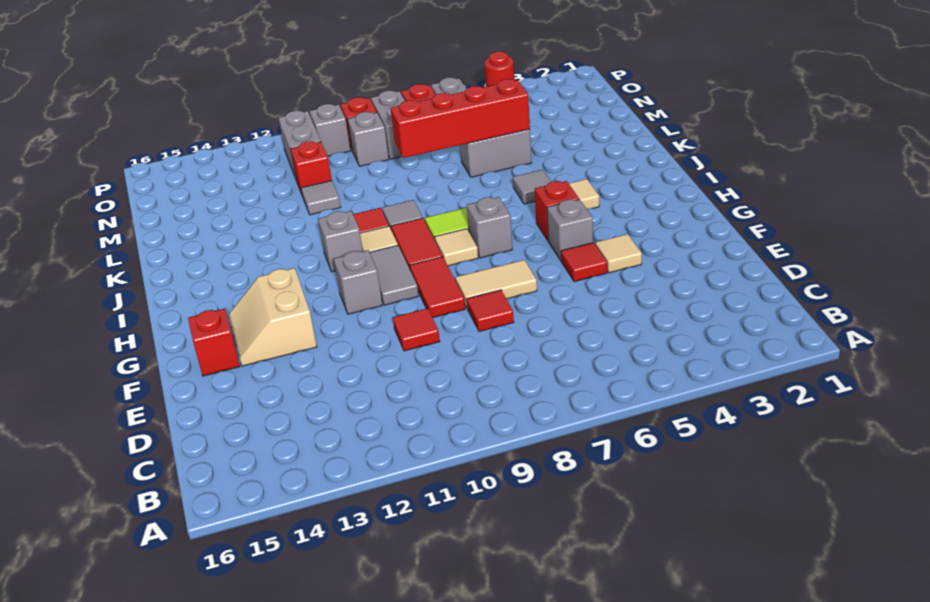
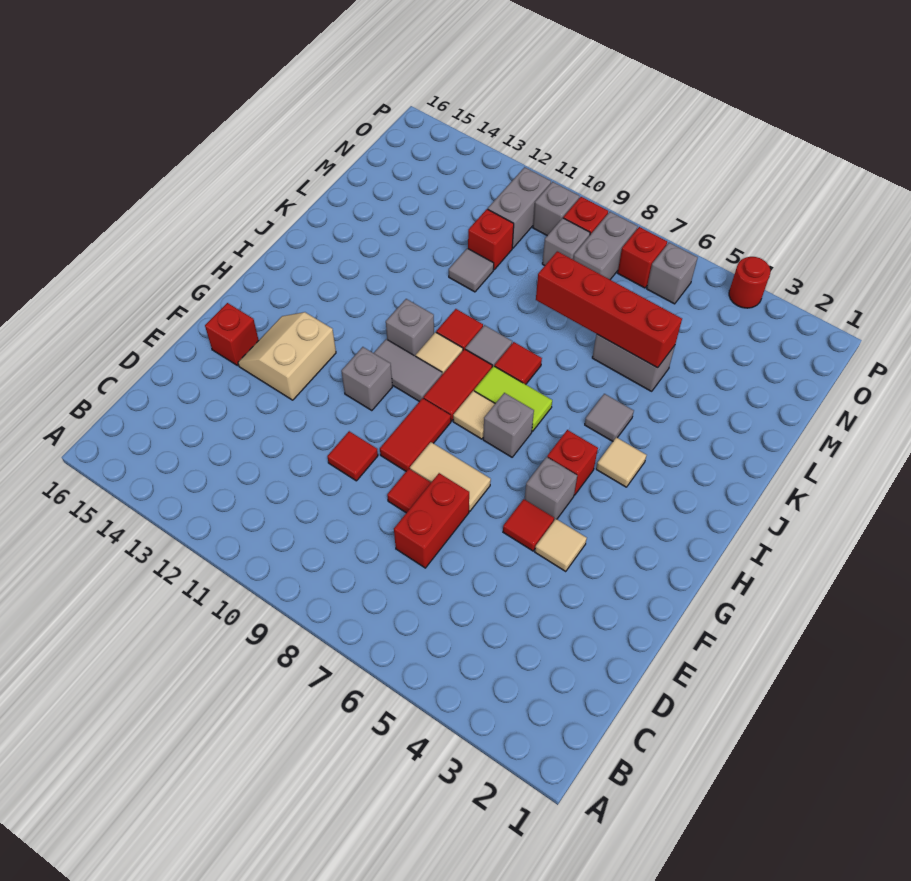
none -> red brick D7:E7 level 1
grey tile G10:H10 level 1 -> grey tile H10:H11 level 1
none -> red tile J8 level 1

